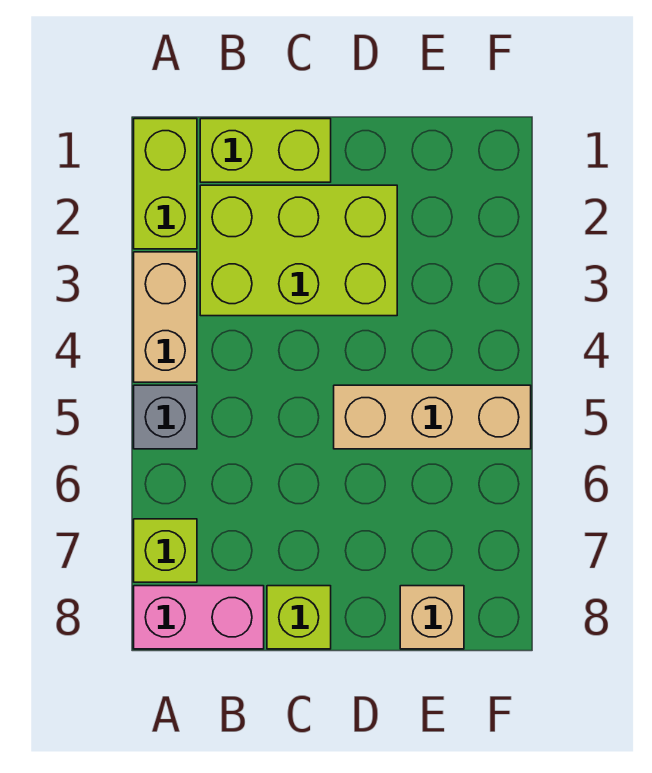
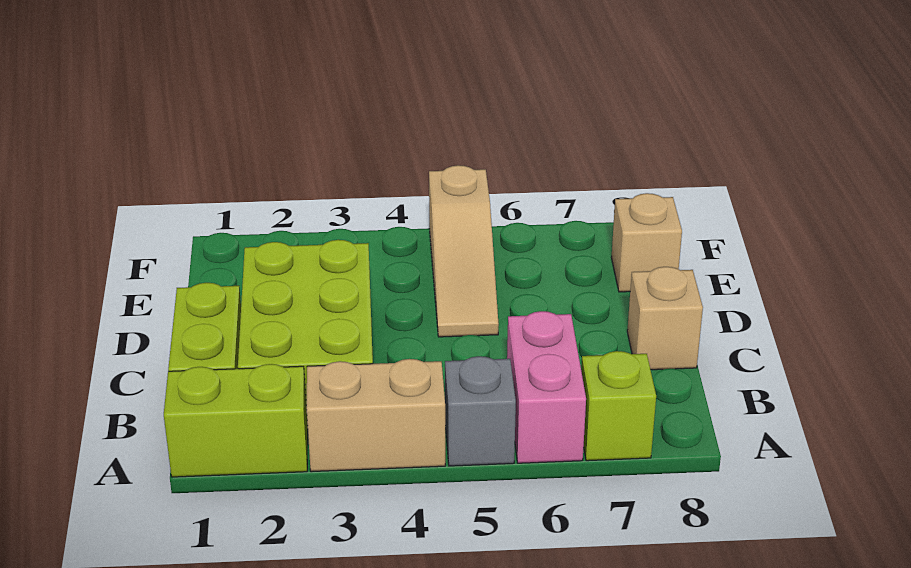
pink brick A8:B8 level 1 -> pink brick A6:B6 level 1
lime brick C8 level 1 -> tan brick C8 level 1
tan brick D5:F5 level 1 -> tan slope D5:F5 level 1 top F

